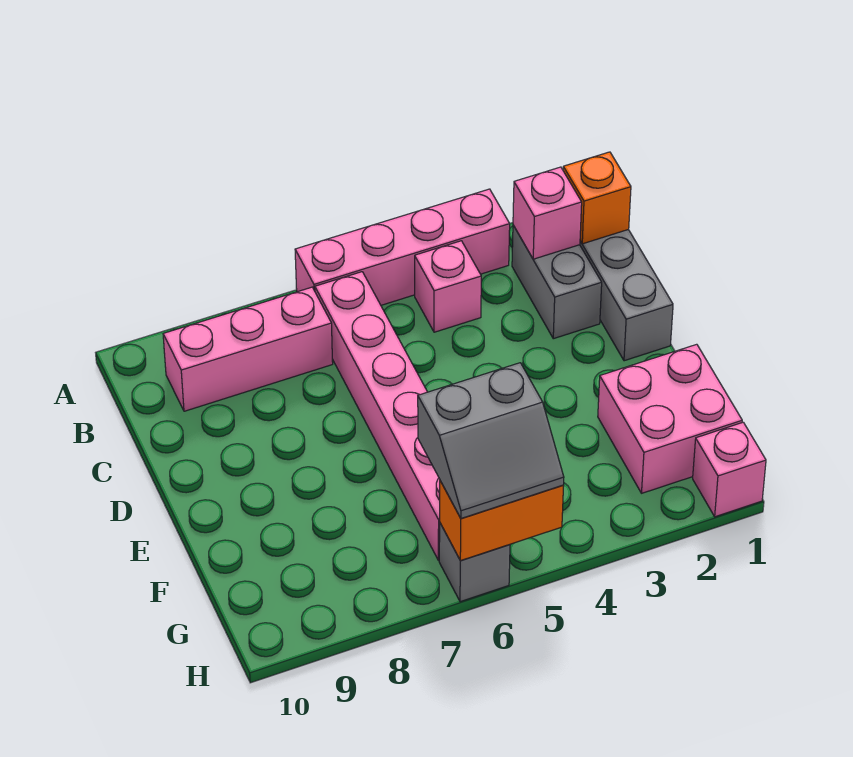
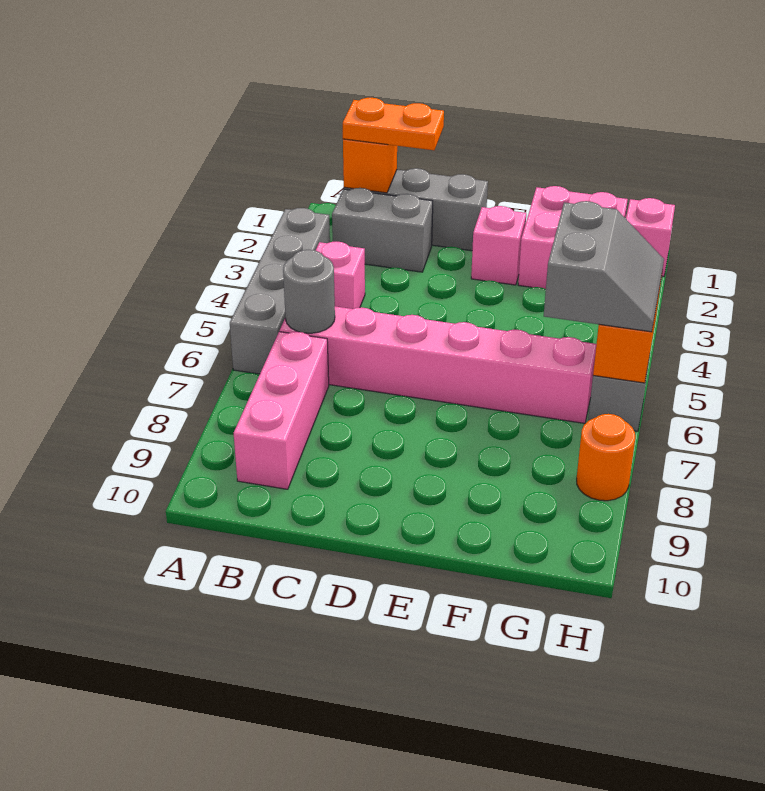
pink brick A3:A6 level 1 -> grey brick A3:A6 level 1
none -> orange plate B1:C1 level 3
pink brick B2 level 2 -> pink brick E2 level 1
none -> grey round brick B6 level 2
none -> orange round brick H8 level 1

